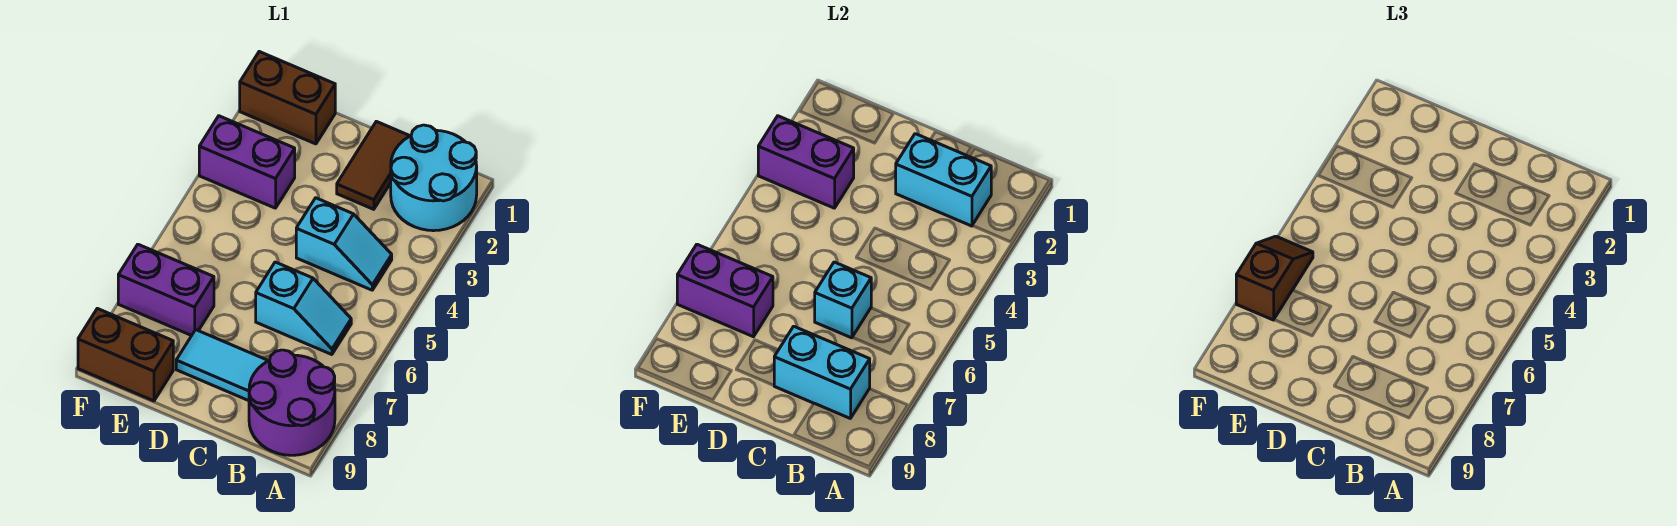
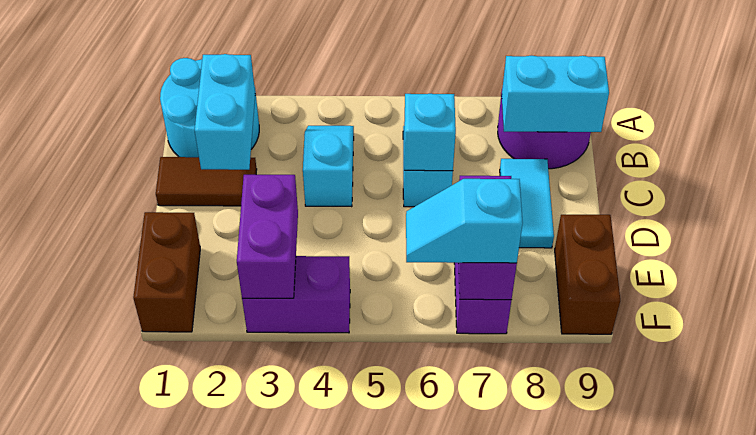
cyan brick B8:C8 level 2 -> cyan brick B8:B9 level 2
purple brick E3:F3 level 1 -> purple brick F3:F4 level 1
brown slope F6:F7 level 3 top 7 -> cyan slope F6:F7 level 3 top 7

